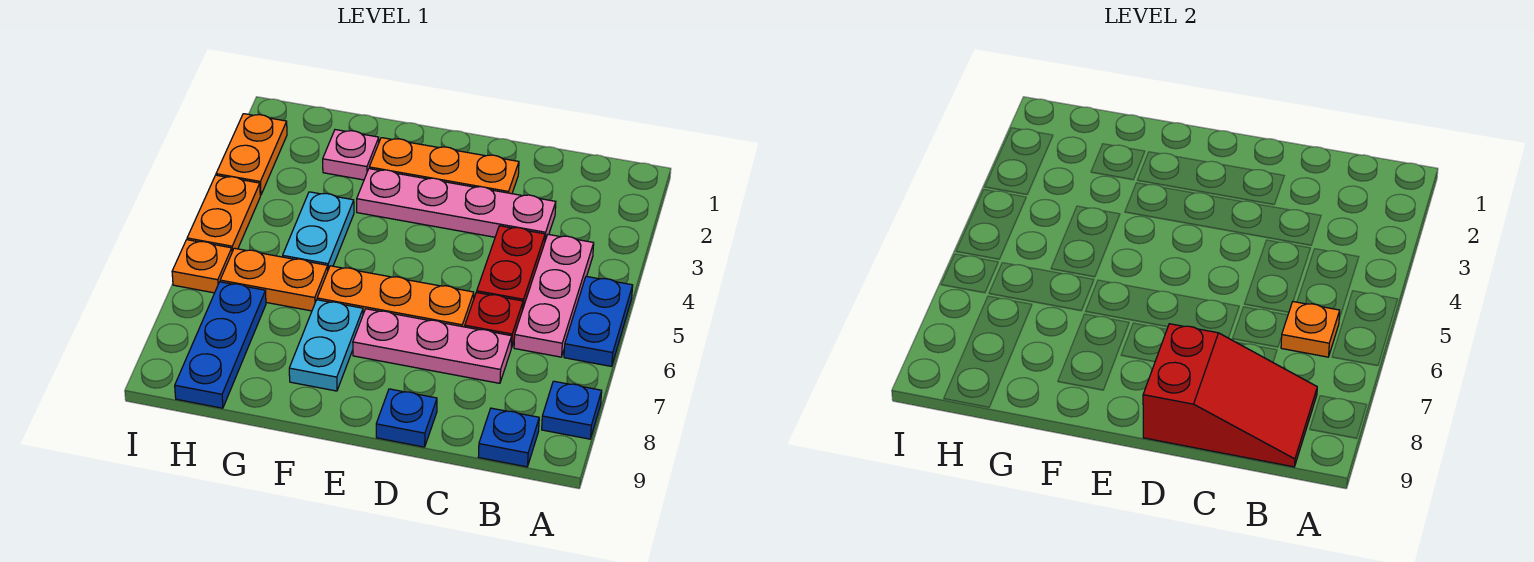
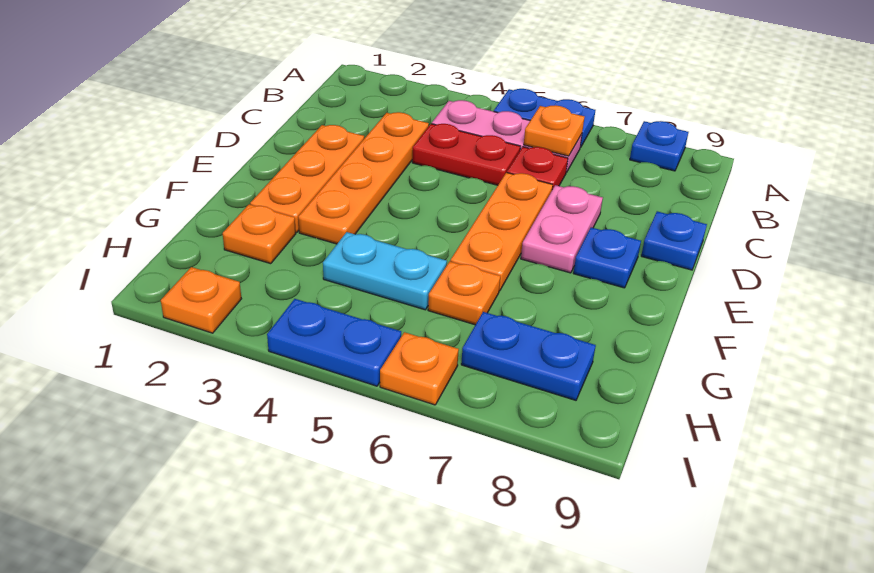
red slope B8:D9 level 2 top D -> none
blue plate B9 level 1 -> blue plate E8 level 1
pink plate C3:F3 level 1 -> orange plate C3:F3 level 1
pink plate C7:E7 level 1 -> pink plate D7:E7 level 1
cyan plate F7:F8 level 1 -> none
pink plate G2 level 1 -> orange plate G2 level 1
orange plate G6:H6 level 1 -> orange plate G6 level 1
blue plate H7:H9 level 1 -> blue plate H7:H8 level 1
orange plate I2:I3 level 1 -> orange plate I2 level 1
orange plate I4:I5 level 1 -> blue plate I4:I5 level 1

